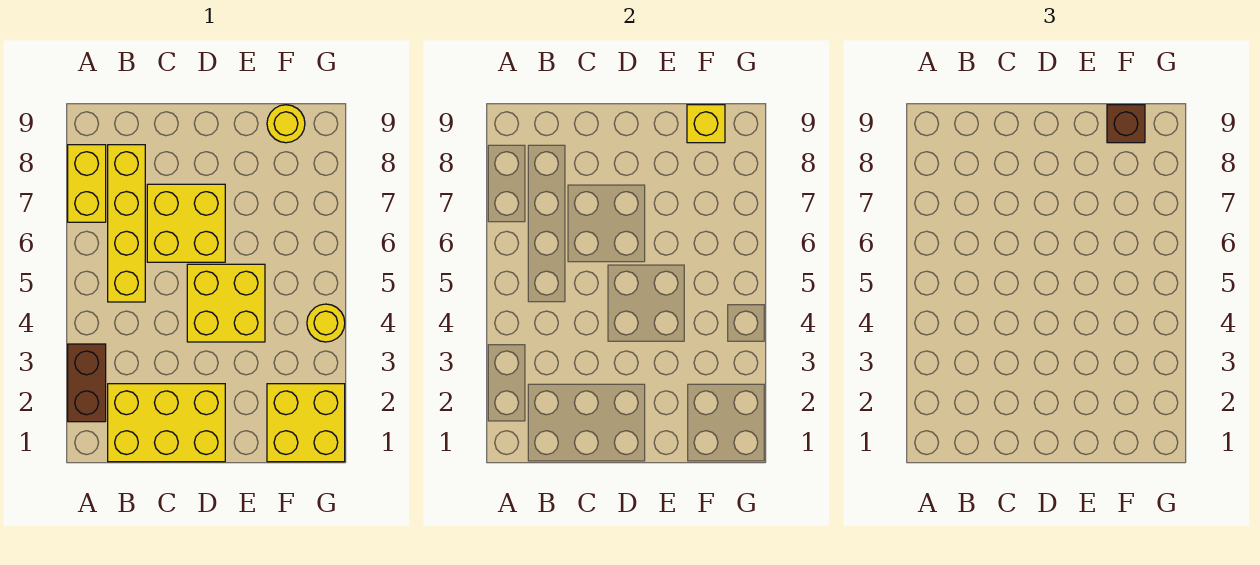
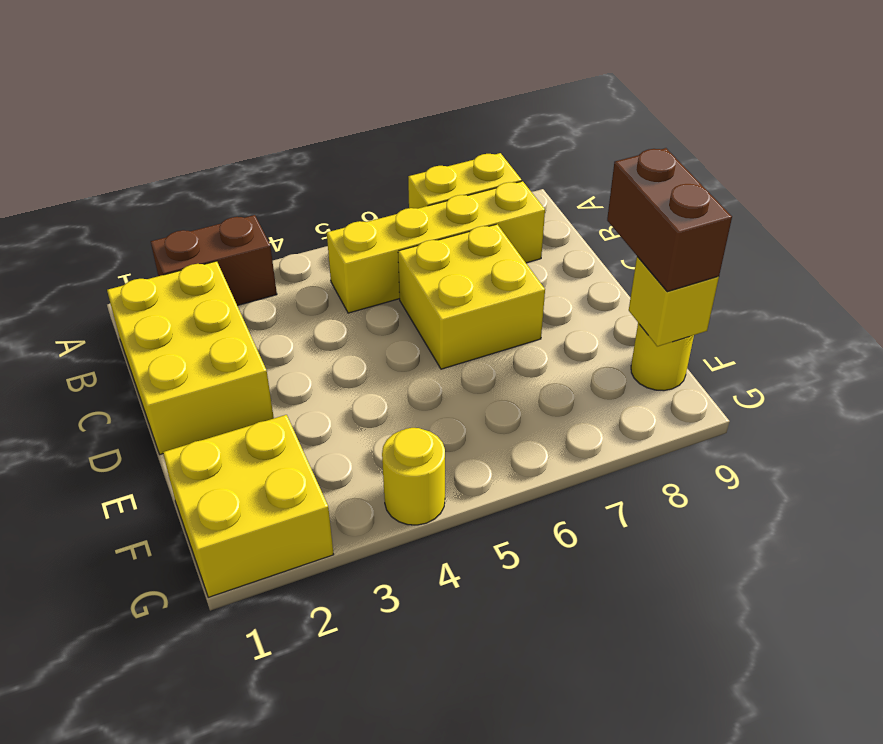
yellow brick D4:E5 level 1 -> none
brown brick F9 level 3 -> brown brick E9:F9 level 3

